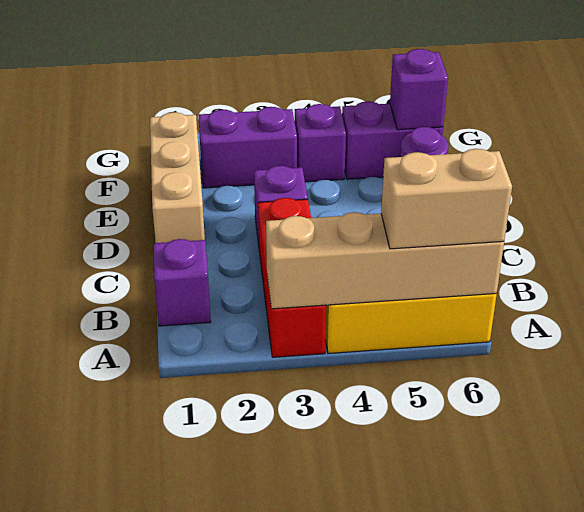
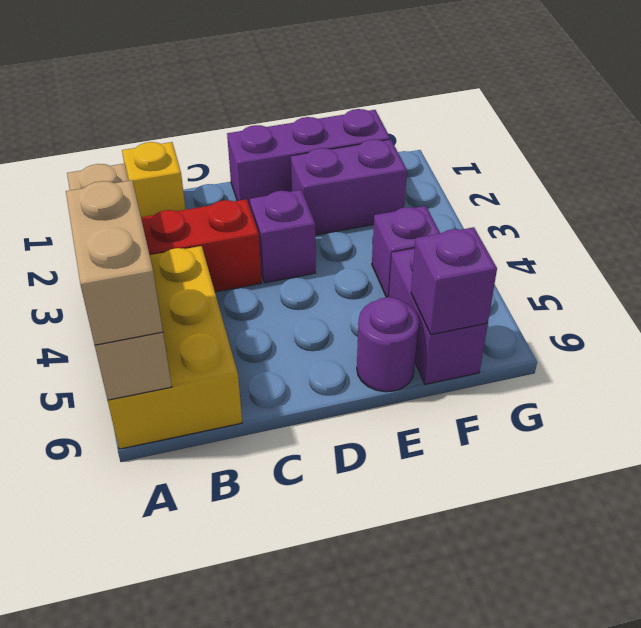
purple brick B1 level 1 -> yellow brick B1 level 1
tan brick D1:F1 level 1 -> purple brick D1:F1 level 1
purple brick F2:F3 level 1 -> purple brick E2:F2 level 1

